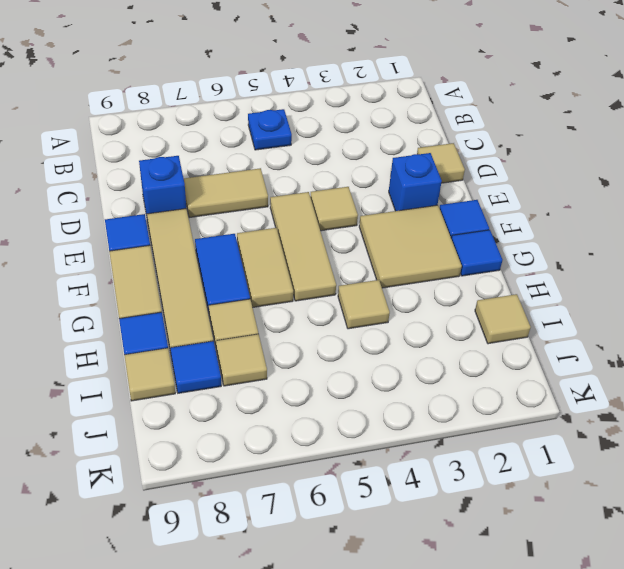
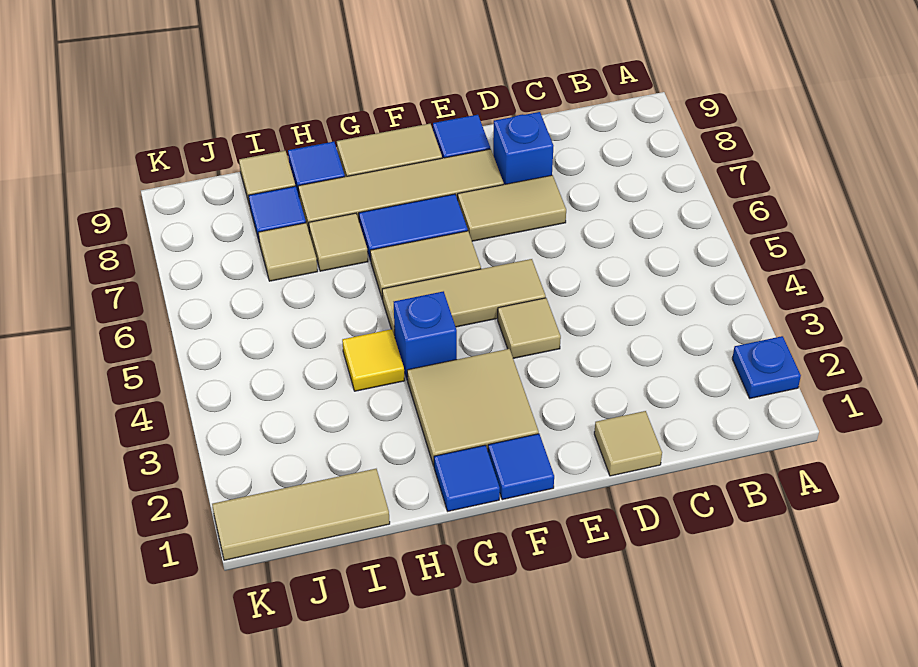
blue plate B5 level 1 -> blue plate A2 level 1
tan tile D6:D7 level 1 -> tan tile D7:E7 level 1
blue brick E2 level 1 -> blue brick G4 level 1
tan tile H4 level 1 -> yellow tile H4 level 1
tan tile I1 level 1 -> tan tile I1:K1 level 1

